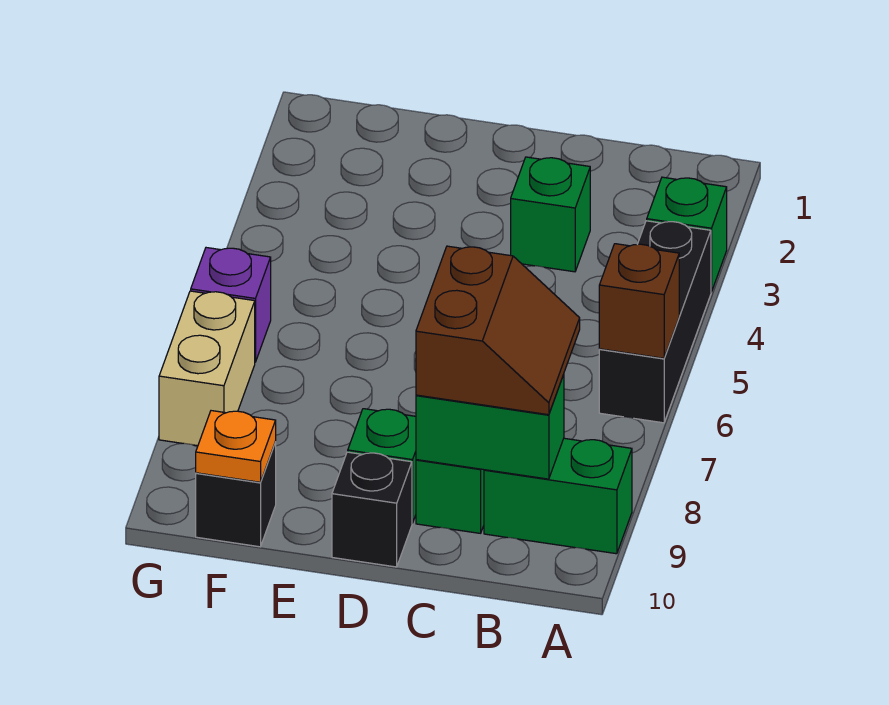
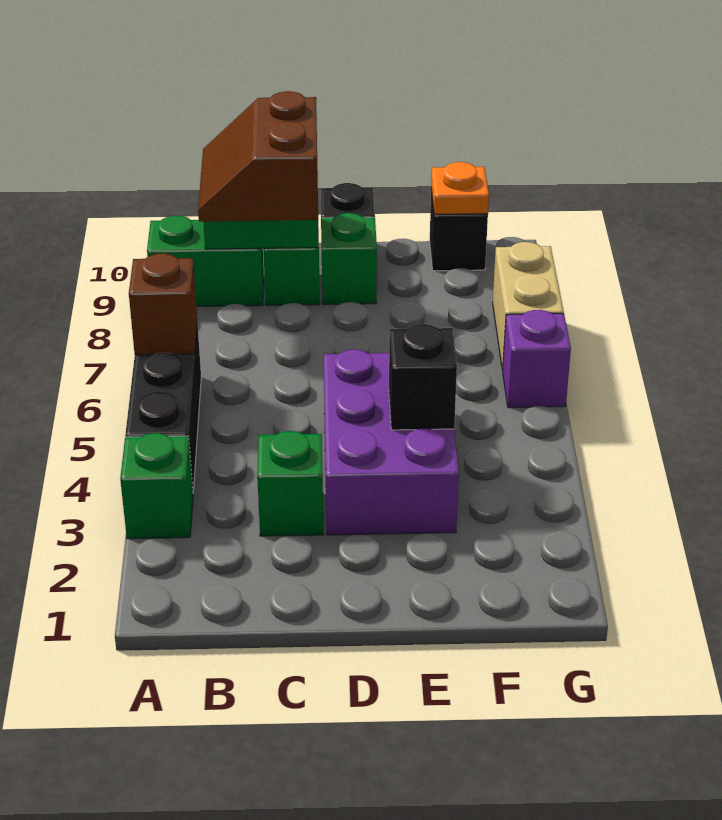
none -> purple brick D3:E5 level 1
none -> black brick E4 level 2

